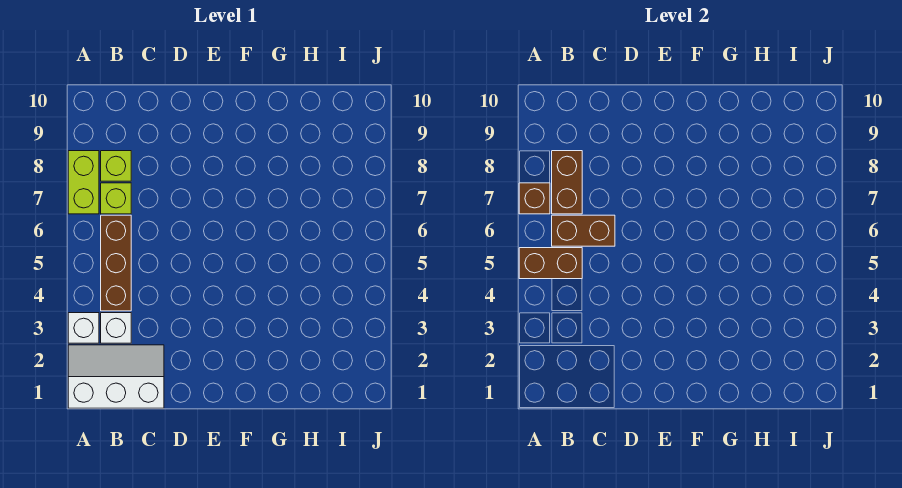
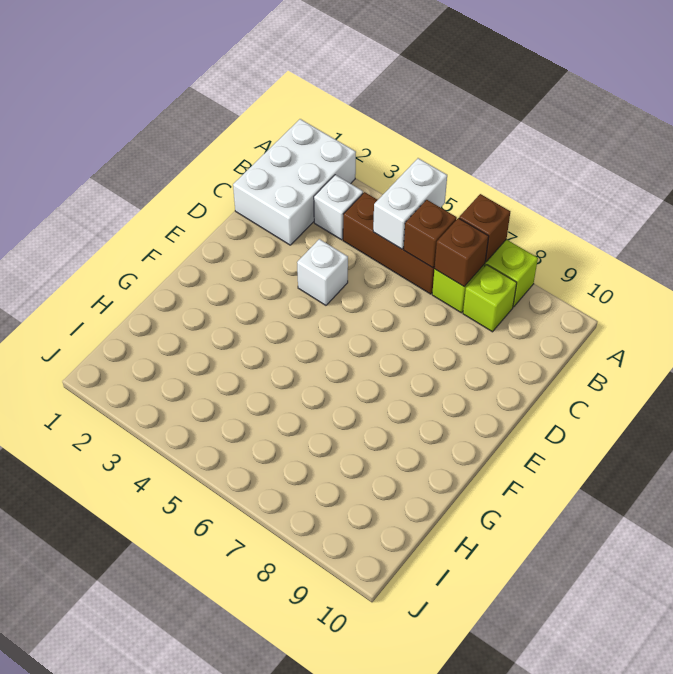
white slope A1:C2 level 1 top 1 -> white brick A1:C2 level 1
white brick A3 level 1 -> white brick D4 level 1
brown brick A5:B5 level 2 -> white brick A5:B5 level 2
brown brick B6:C6 level 2 -> brown brick B6 level 2
brown brick B7:B8 level 2 -> brown brick B7 level 2

